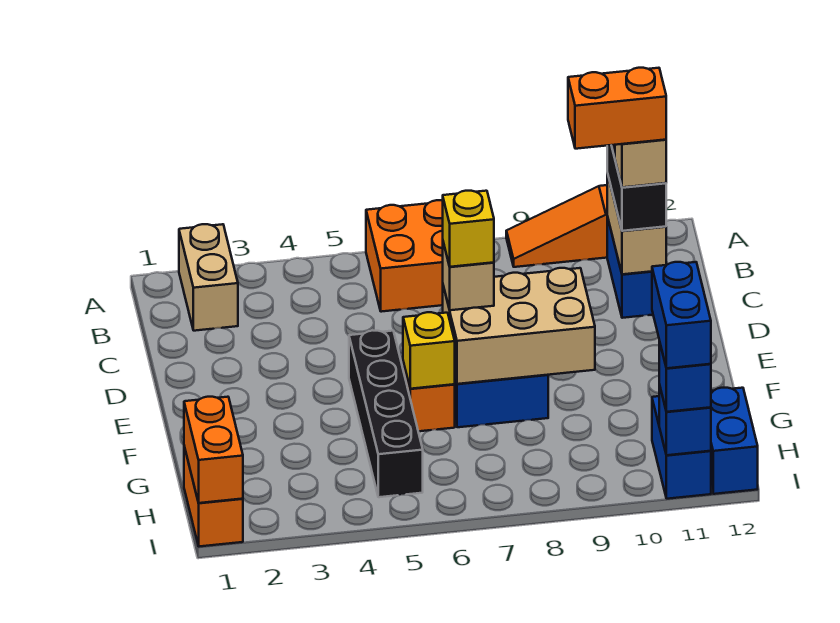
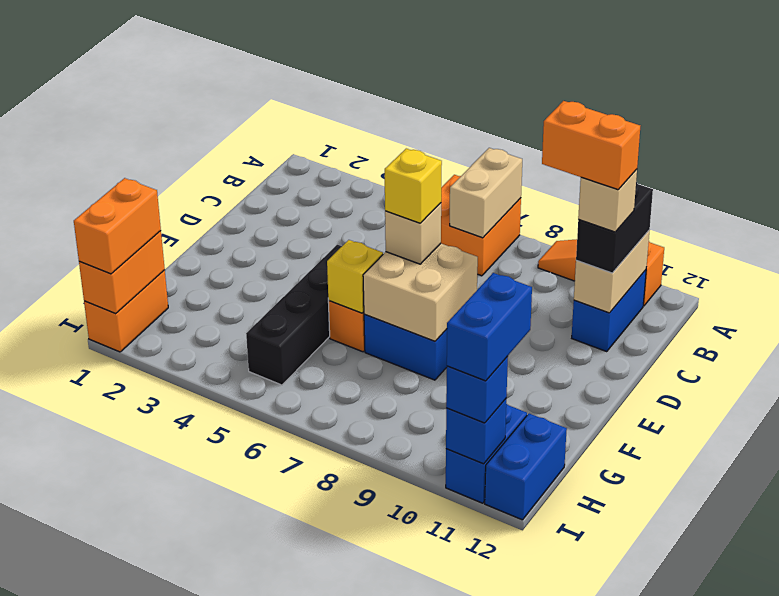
tan brick A2:B2 level 1 -> tan brick A7:B7 level 2
tan brick E7:F9 level 2 -> tan brick E7:F8 level 2
none -> orange brick H1:I1 level 3

